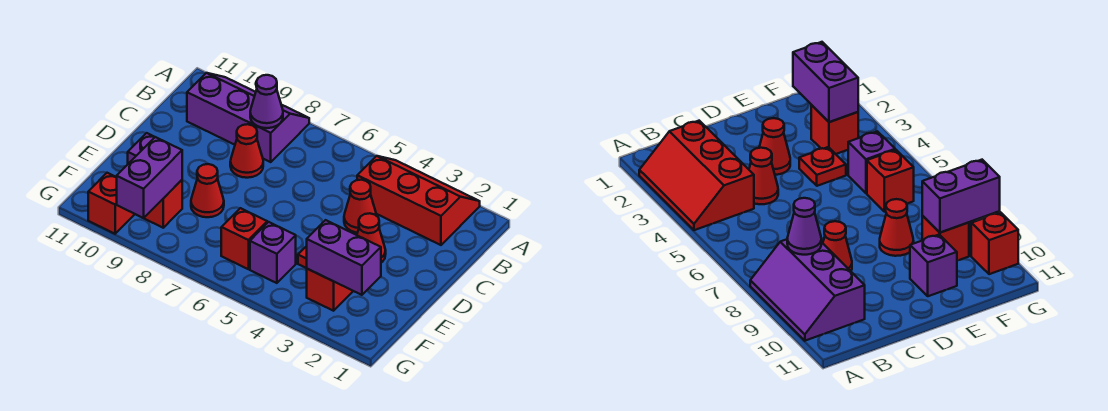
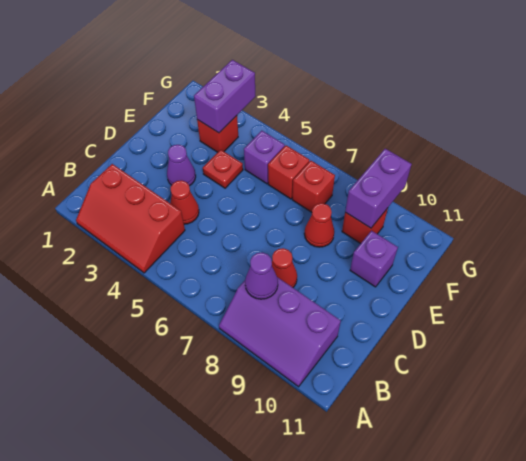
red cone D3 level 1 -> purple cone D3 level 1
purple brick F2:F3 level 2 -> purple brick F3:G3 level 2
red brick G10 level 1 -> red brick F7 level 1

